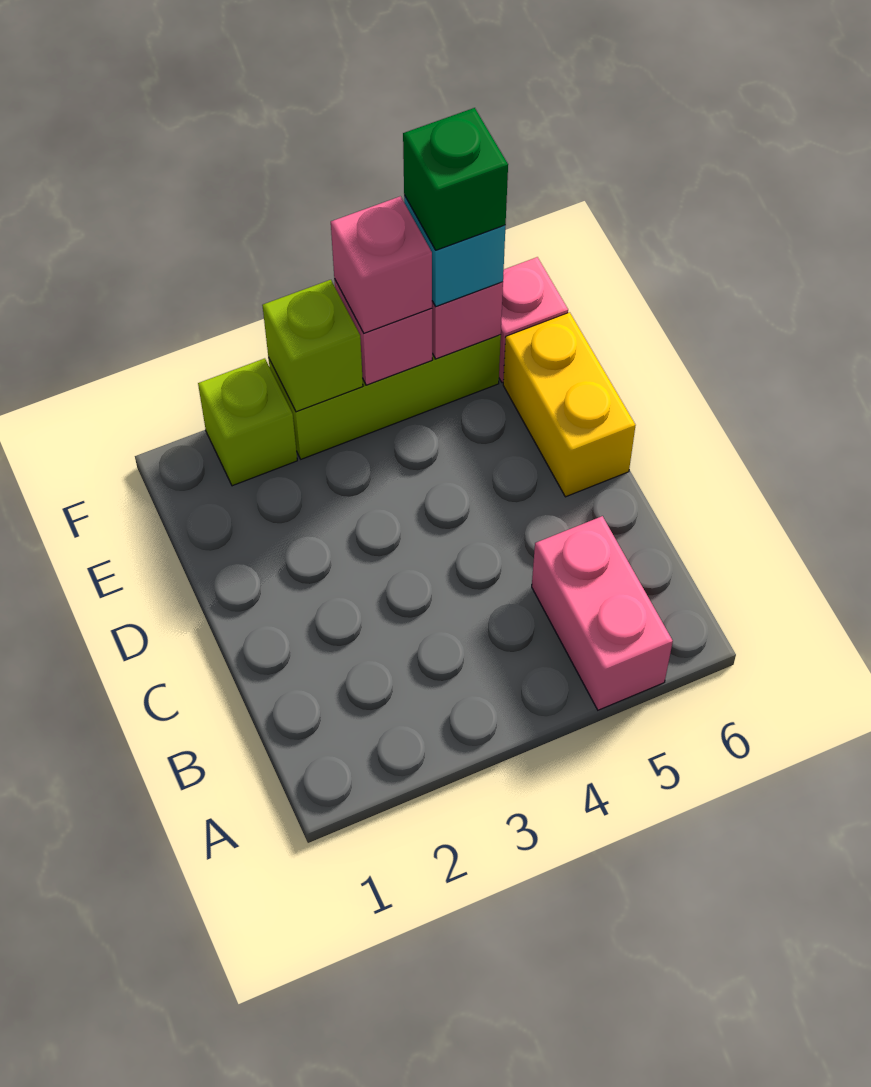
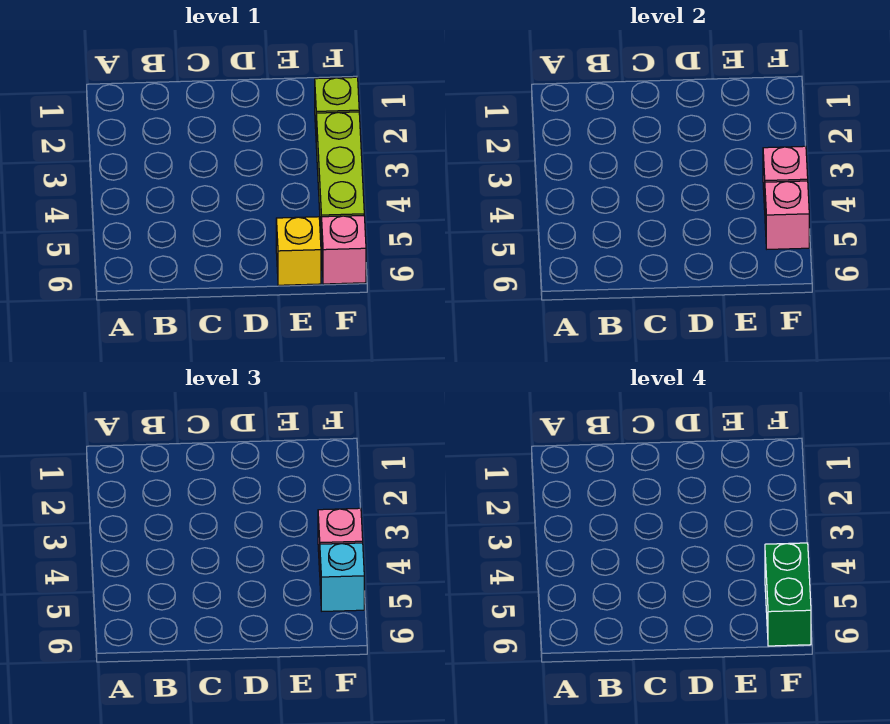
pink brick A5:B5 level 1 -> none
yellow brick D6:E6 level 1 -> yellow brick E6 level 1
lime brick F3 level 2 -> none
green brick F5 level 4 -> green brick F5:F6 level 4

